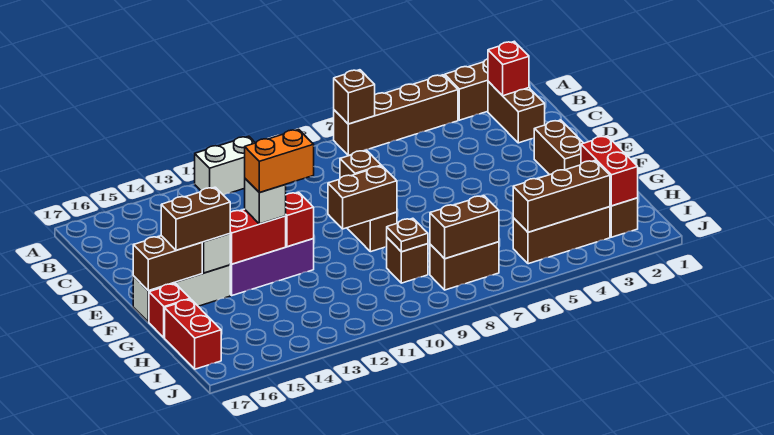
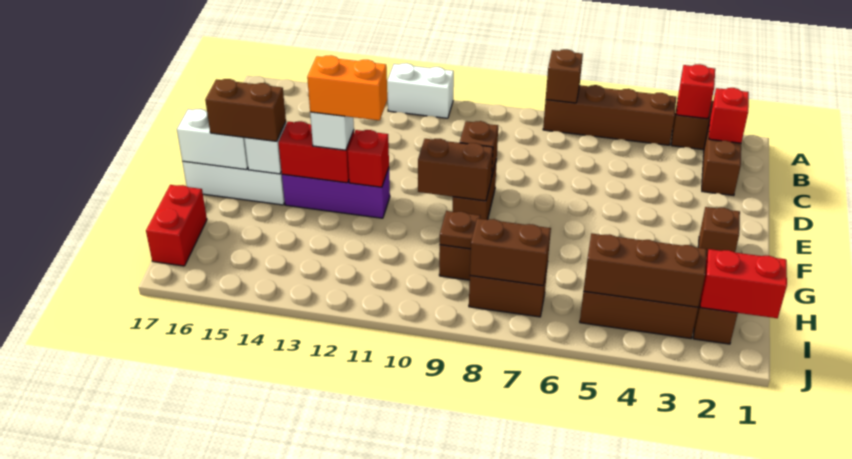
brown brick E2:F2 level 1 -> brown brick F2 level 1
brown brick F16:F17 level 2 -> white brick F16:F17 level 2
red brick G17 level 1 -> red brick A3 level 2
red brick H2:I2 level 2 -> red brick I1:I2 level 2

